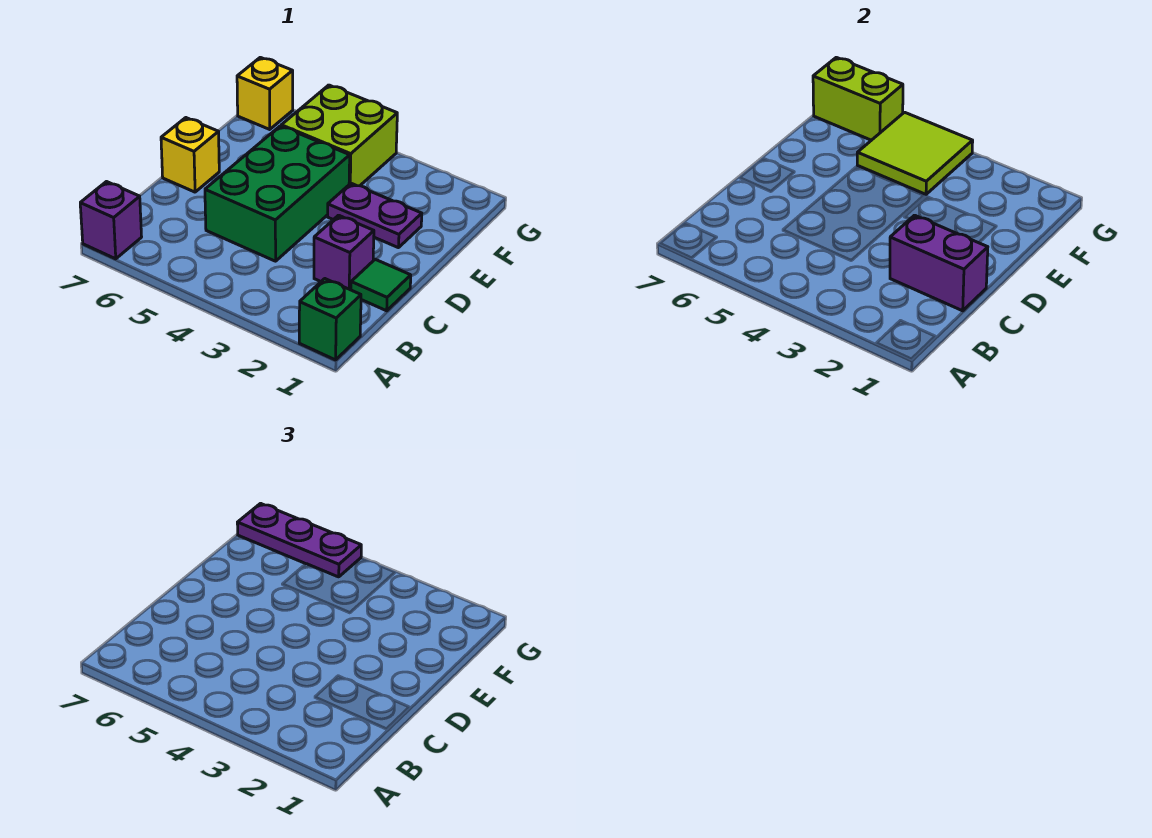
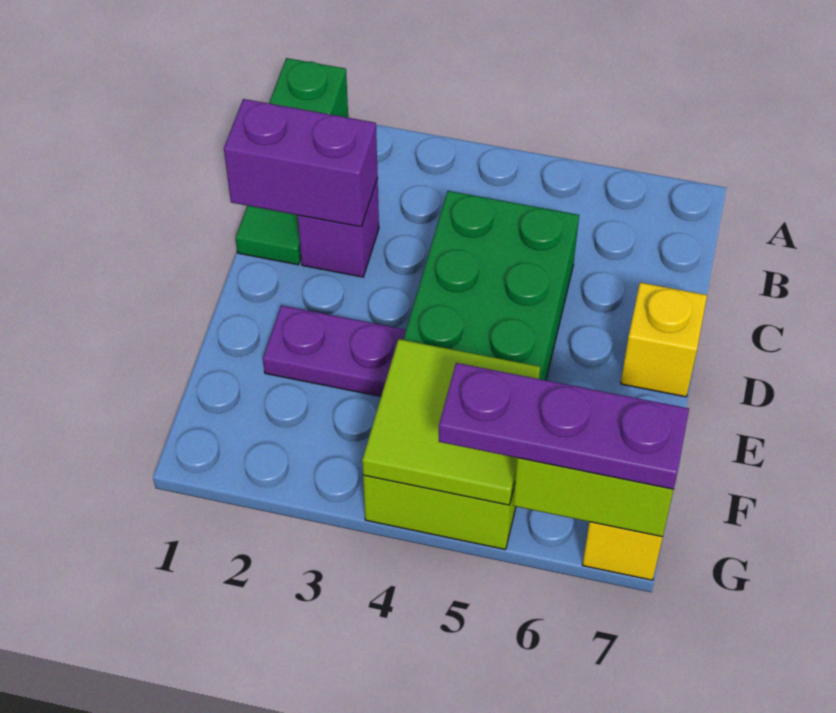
purple brick A7 level 1 -> none

